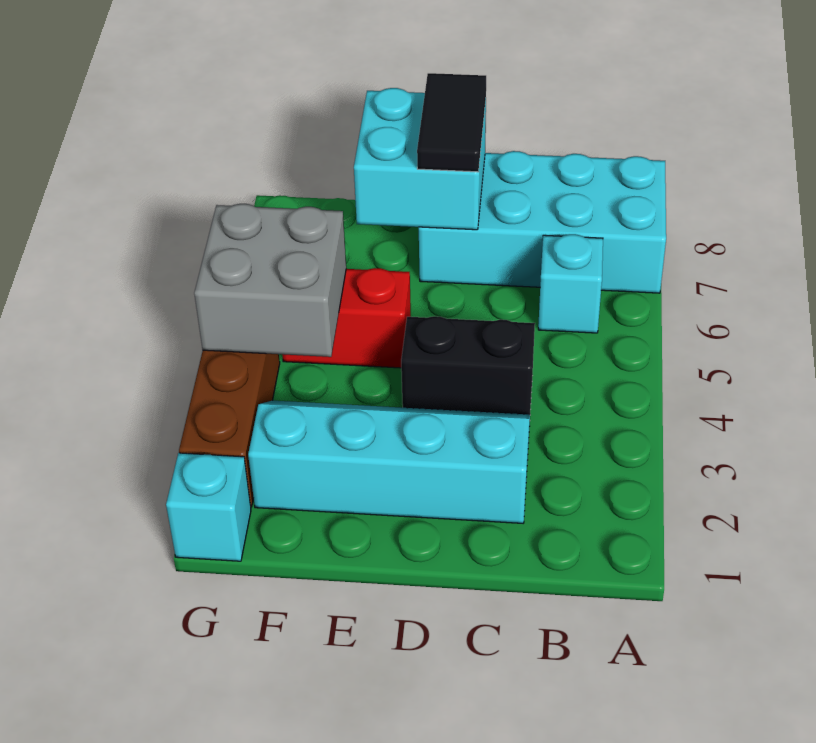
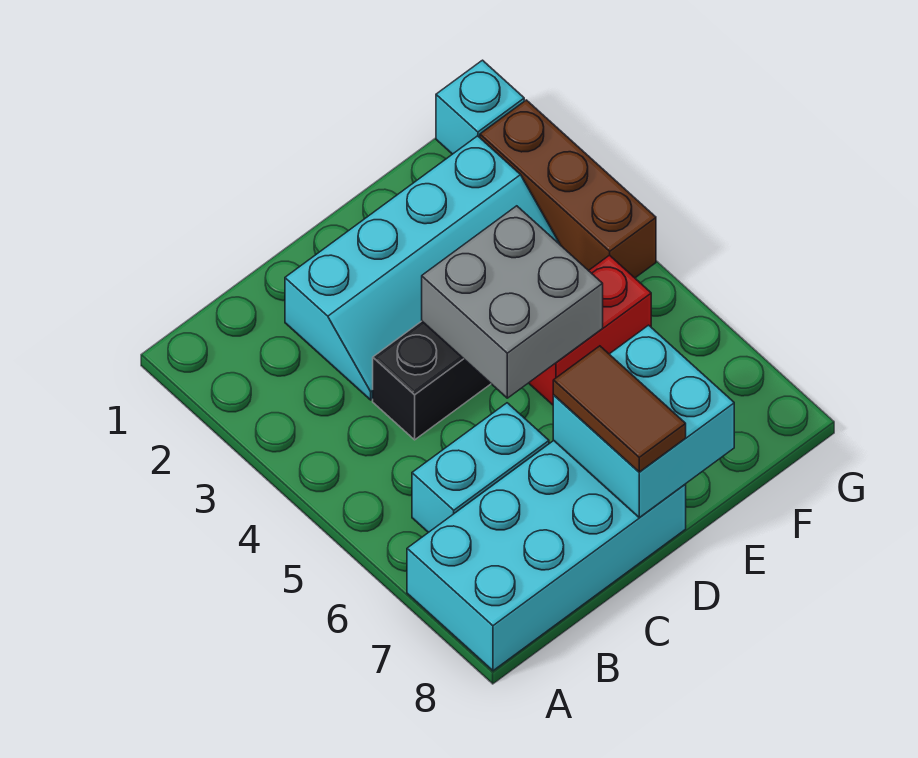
cyan brick B6 level 1 -> cyan brick B6:C6 level 1
black tile D7:D8 level 3 -> brown tile D7:D8 level 3
grey brick F4:G5 level 2 -> grey brick D4:E5 level 2

